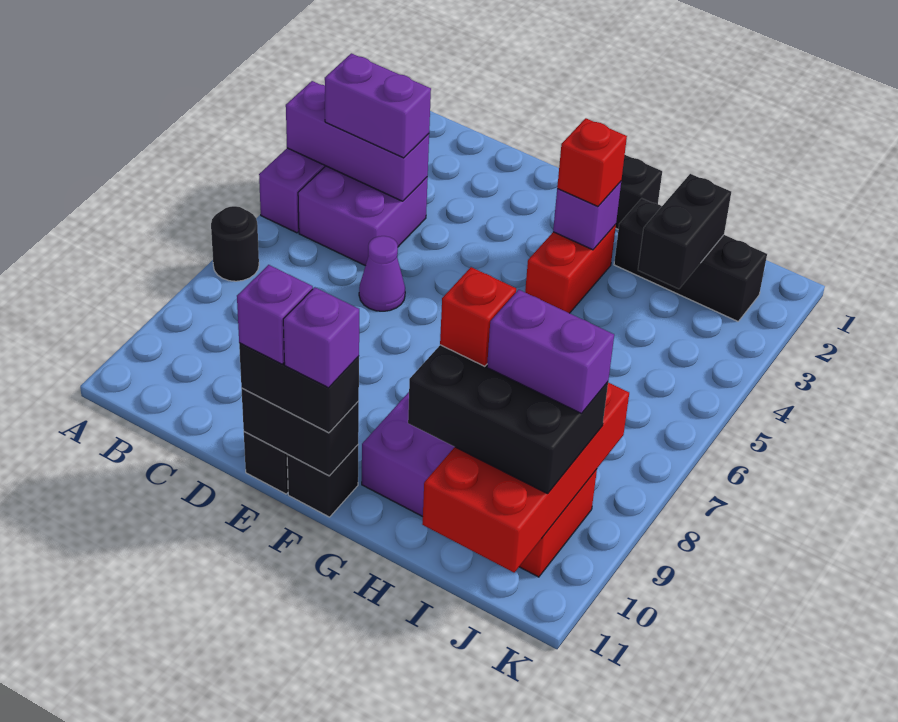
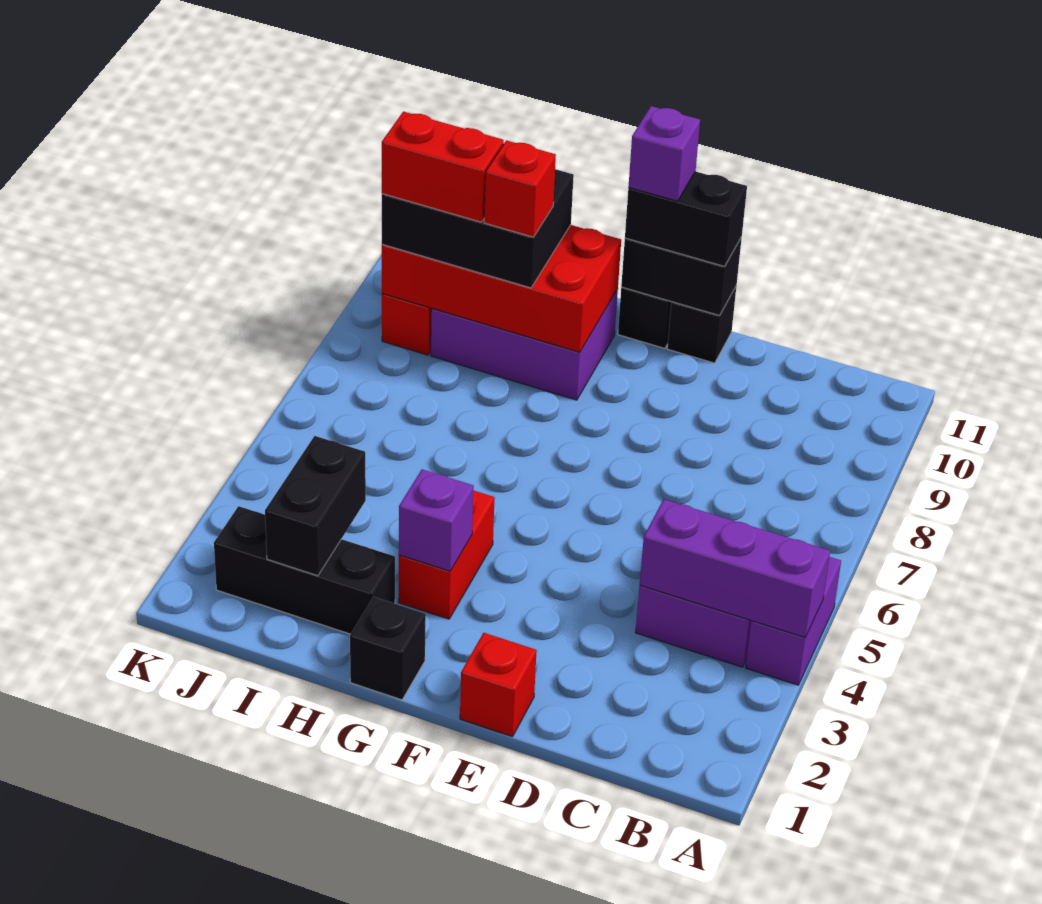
black round brick A7 level 1 -> none
purple brick B4:C4 level 3 -> none
purple cone D6 level 1 -> none
purple brick E11 level 4 -> none
red brick G3 level 3 -> red brick E1 level 1
red brick I8:J11 level 2 -> red brick G9:J10 level 2
purple brick I9:J9 level 4 -> red brick I9:J9 level 4

